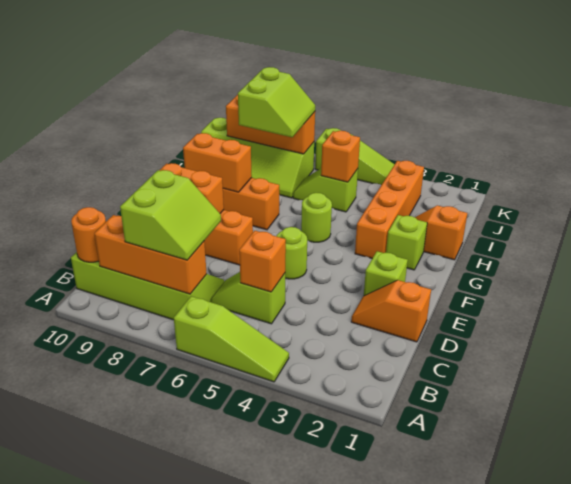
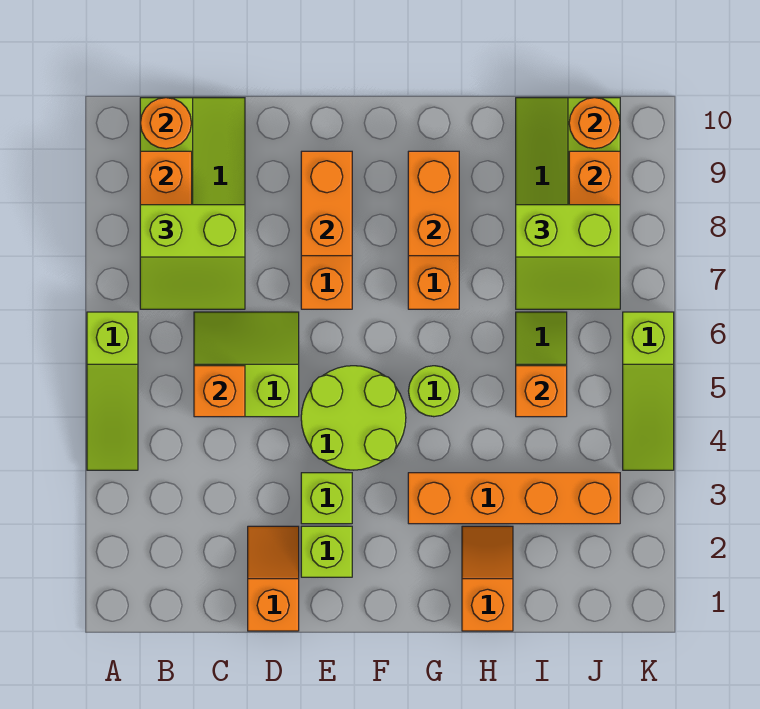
lime slope C5:C6 level 1 top 5 -> lime slope C5:D6 level 1 top 5
lime round brick E5 level 1 -> lime round brick E4:F5 level 1
lime brick G2 level 1 -> lime brick E3 level 1
none -> orange round brick J10 level 2

